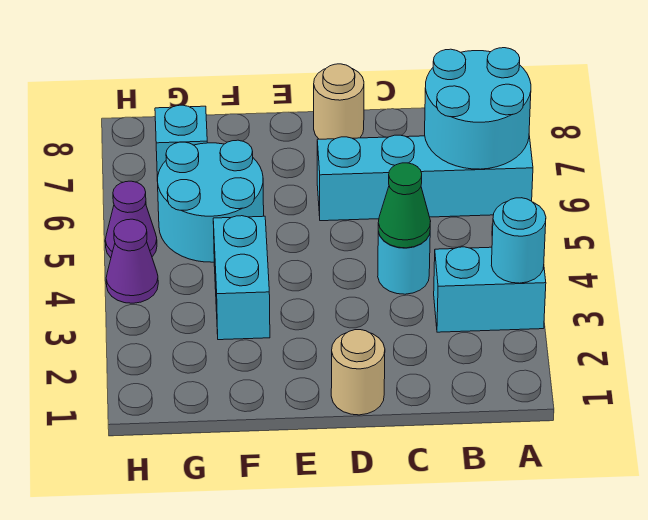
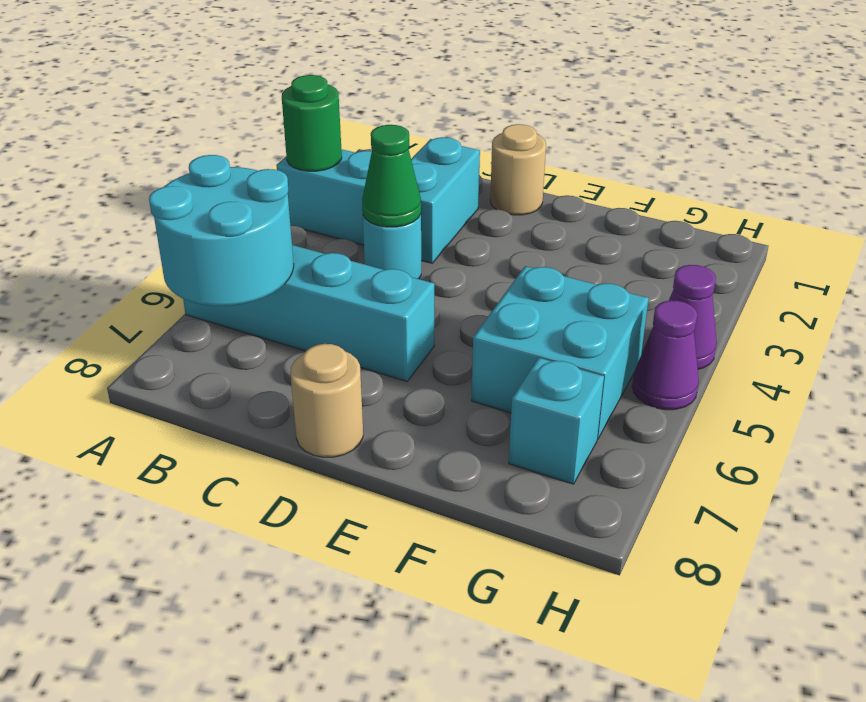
cyan round brick A3 level 2 -> green round brick A3 level 2
cyan brick F3:F4 level 1 -> cyan brick C2:C3 level 1
cyan round brick F5:G6 level 1 -> cyan brick F5:G6 level 1

